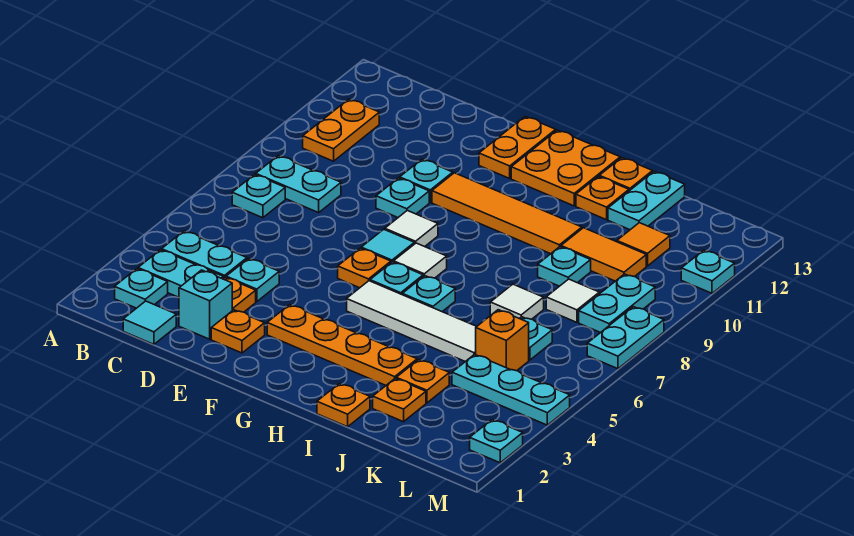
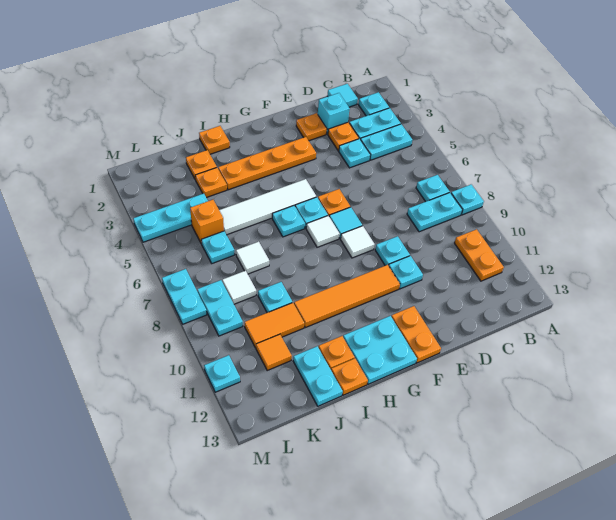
orange plate G12:H13 level 1 -> cyan plate G12:H13 level 1
cyan plate M2 level 1 -> cyan plate A8 level 1

